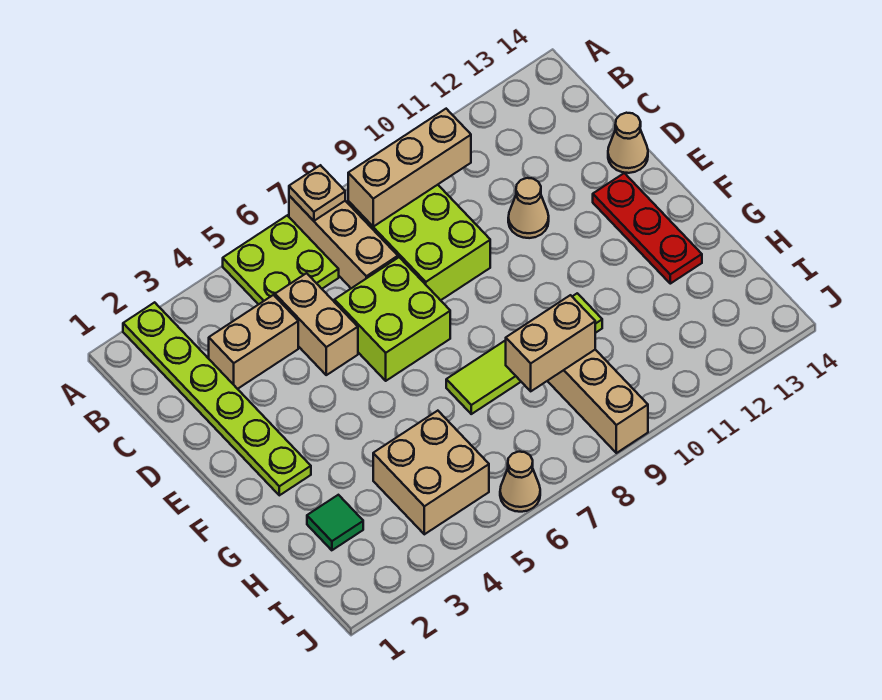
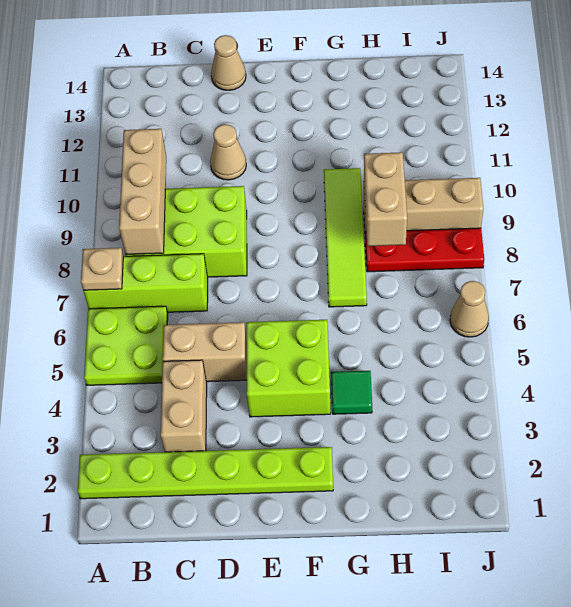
tan brick A7:C7 level 1 -> lime brick A7:C7 level 1
lime brick D6:E7 level 1 -> lime brick E4:F5 level 1
red plate E13:G13 level 1 -> red plate H8:J8 level 1
green tile H2 level 1 -> green tile G4 level 1
tan brick H4:I5 level 1 -> none

